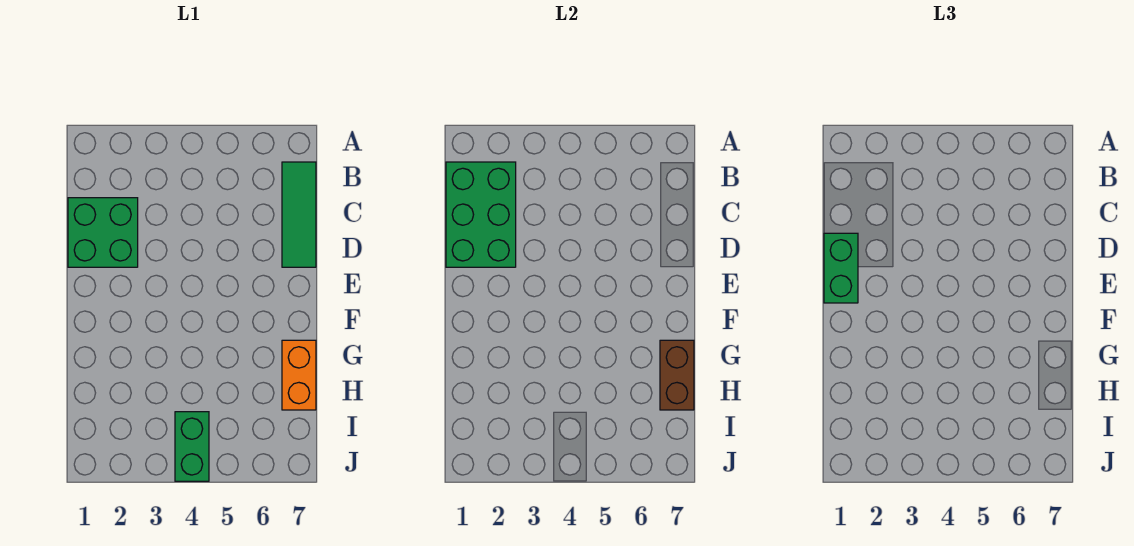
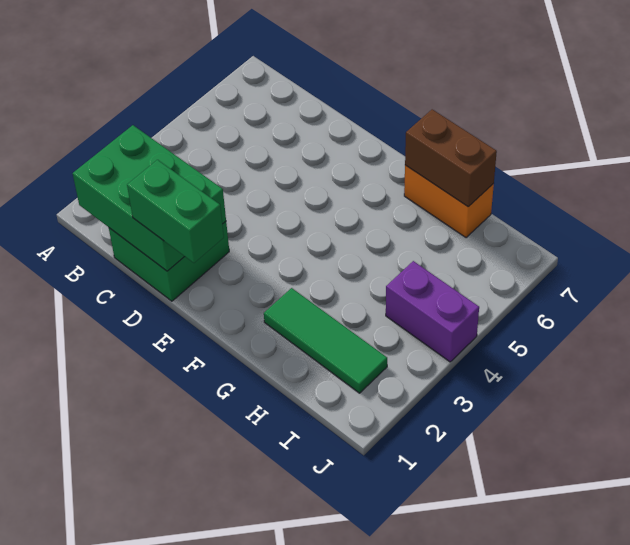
green tile B7:D7 level 1 -> green tile G2:I2 level 1
green brick I4:J4 level 1 -> purple brick I4:J4 level 1

